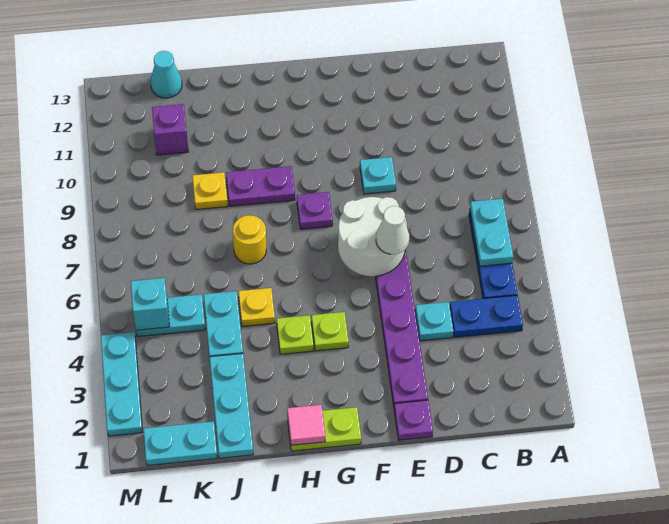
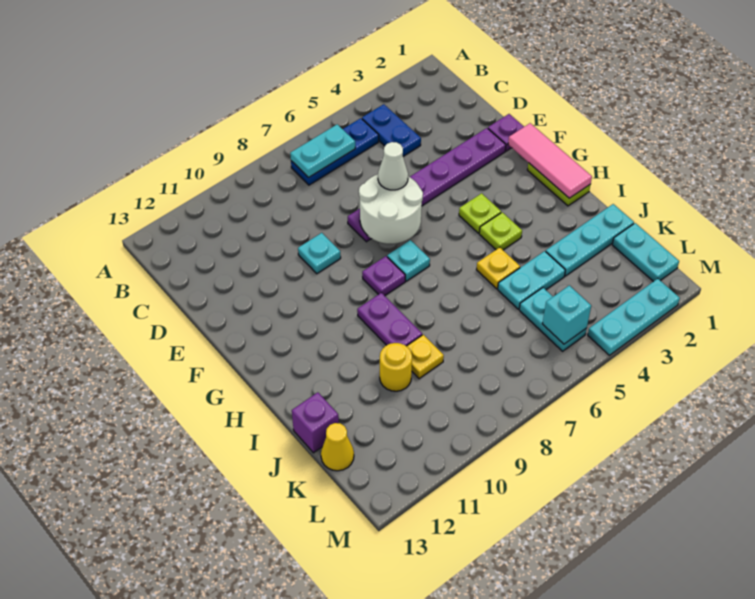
cyan plate D4 level 1 -> cyan plate G7 level 1
pink tile H1 level 2 -> pink tile F1:H1 level 2
yellow round brick I7 level 1 -> yellow round brick J10 level 1
purple brick K11 level 1 -> purple brick J13 level 1
cyan cone K13 level 1 -> yellow cone K13 level 1

